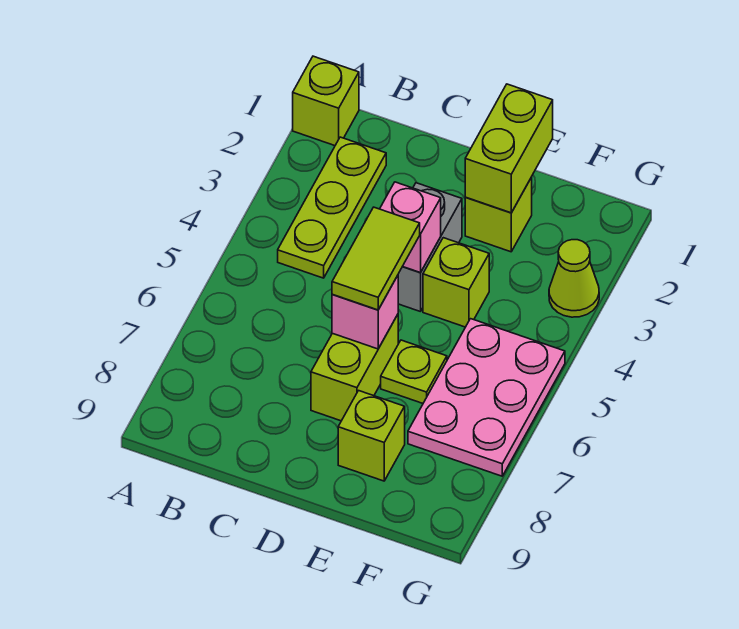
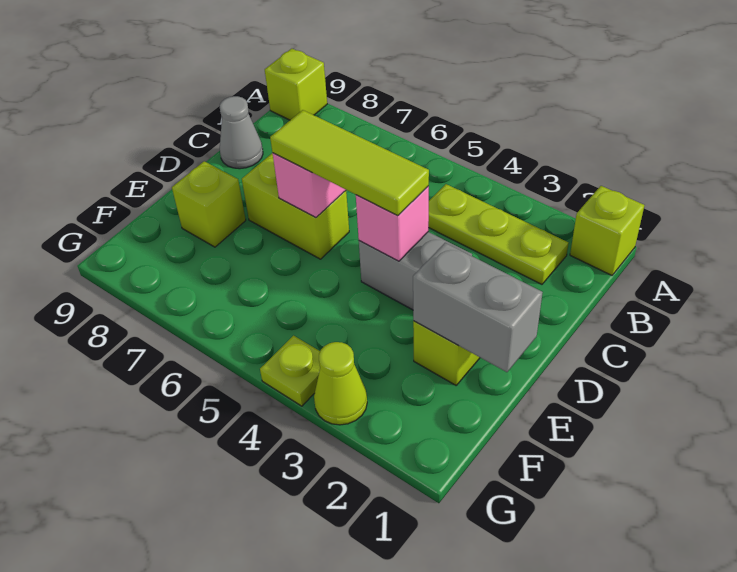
none -> grey cone C9 level 1
lime tile D5:D6 level 3 -> lime tile D4:D6 level 3
lime brick E1:E2 level 2 -> grey brick E1:E2 level 2
lime brick E4 level 1 -> lime brick A9 level 1
lime plate E6 level 1 -> lime plate G4 level 1
pink plate F5:G7 level 1 -> none

